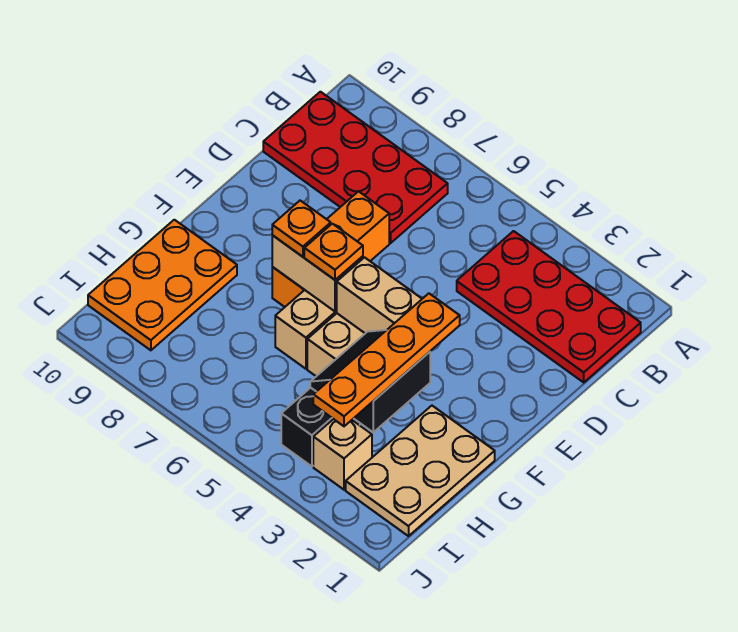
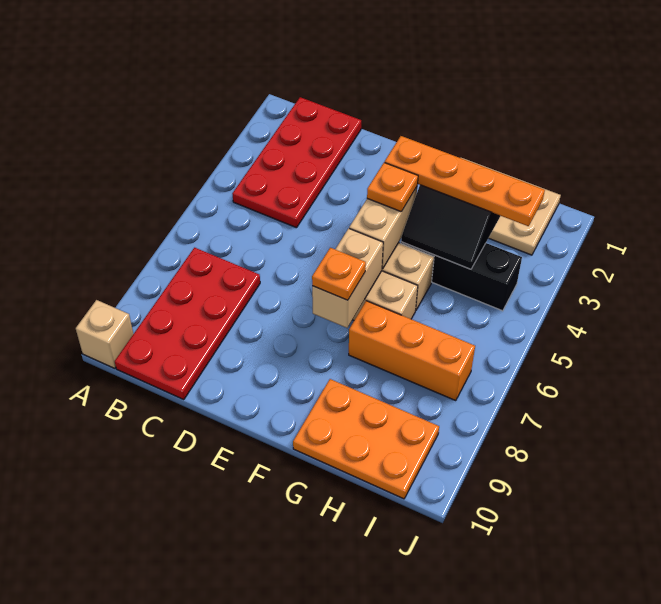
orange brick D7:F7 level 1 -> orange brick G7:I7 level 1
orange plate F6 level 3 -> orange plate F4 level 3
tan brick I3 level 1 -> tan brick A10 level 1

